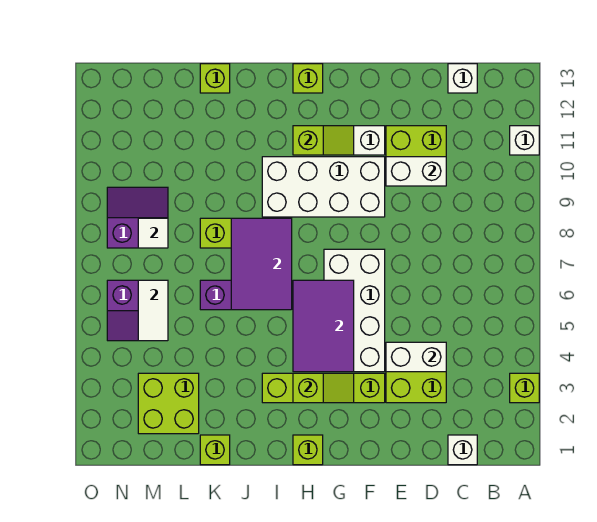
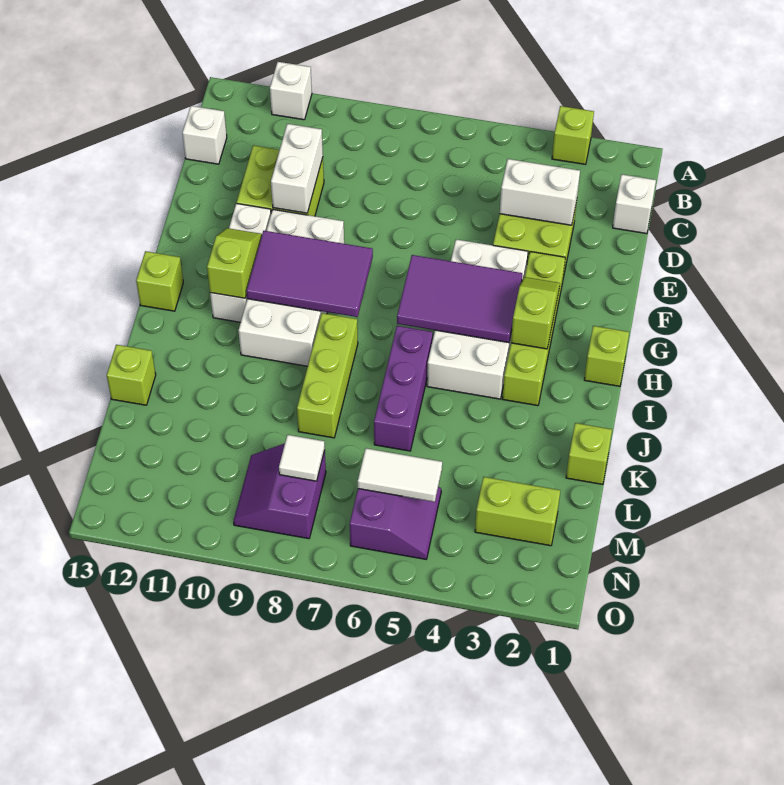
white brick D4:E4 level 2 -> white brick D3:D4 level 2
white brick F4:G7 level 1 -> white brick F4:I5 level 1
purple tile I6:J8 level 2 -> purple tile G8:H10 level 2
lime brick L2:M3 level 1 -> lime brick M2:M3 level 1

